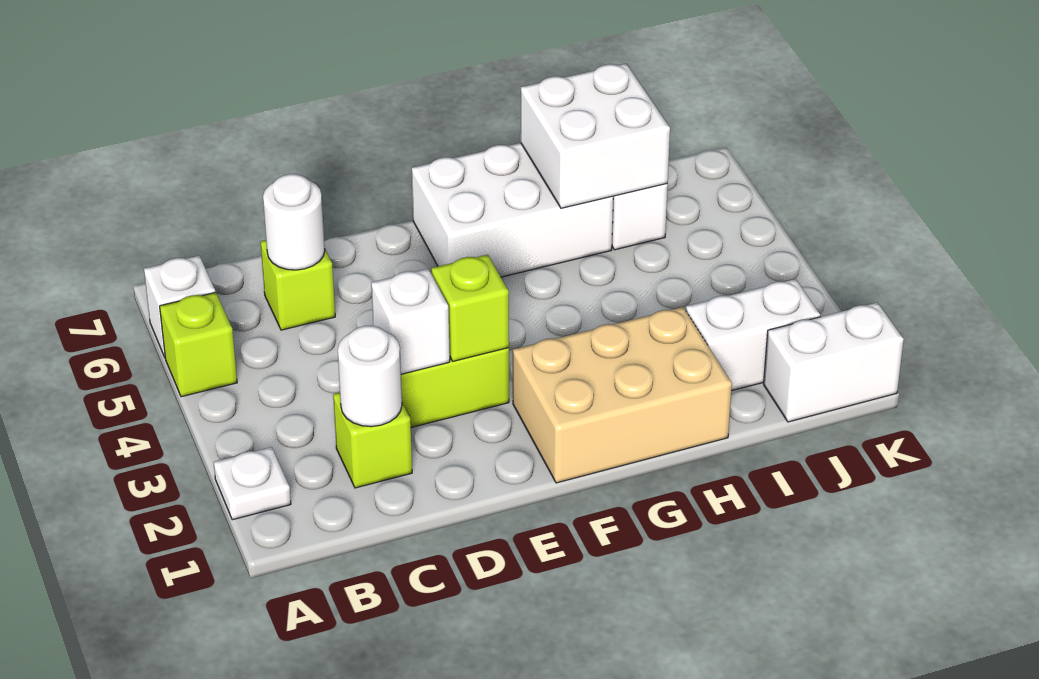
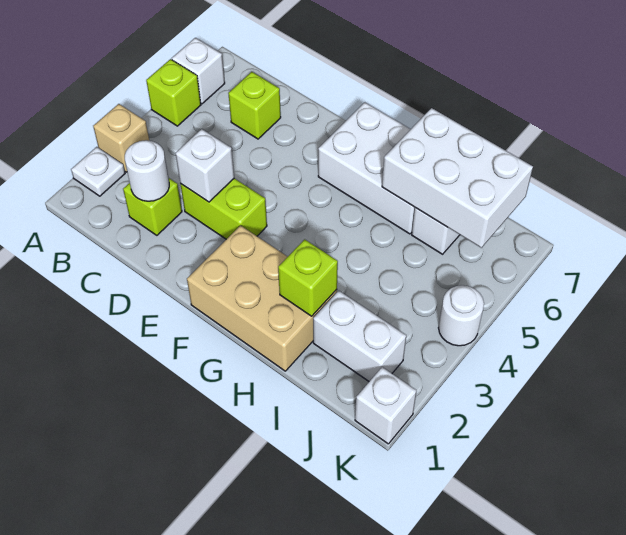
none -> tan brick A3 level 1
white round brick C6 level 2 -> white round brick K4 level 1
lime brick E3 level 2 -> lime brick H2 level 2
white brick H6:I7 level 2 -> white brick H6:J7 level 2
white brick J1:K1 level 1 -> white brick K1 level 1

